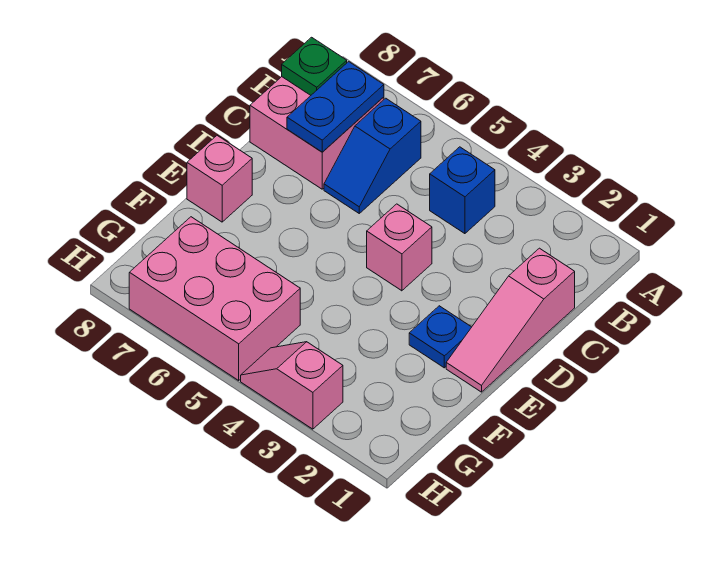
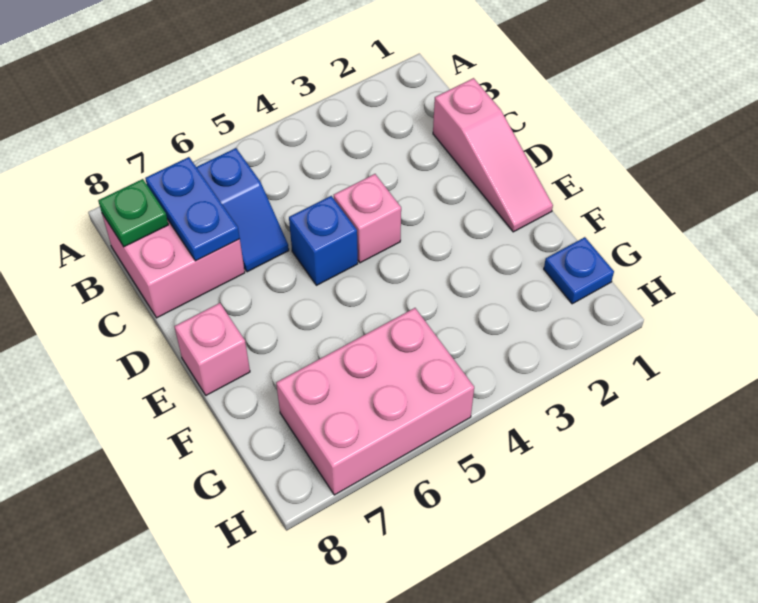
blue brick B4 level 1 -> blue brick D5 level 1
blue plate E2 level 1 -> blue plate G1 level 1
pink slope H3:H4 level 1 top 3 -> none

